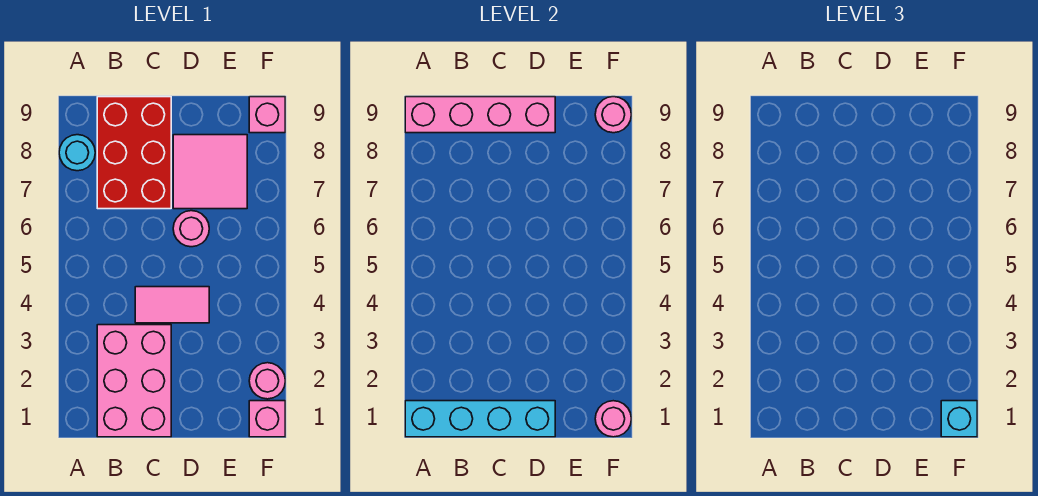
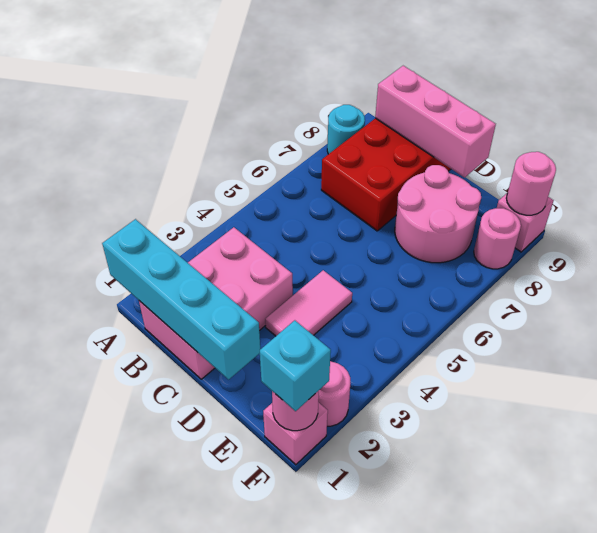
pink brick A9:D9 level 2 -> pink brick B9:D9 level 2
pink tile C4:D4 level 1 -> pink tile D3:D4 level 1
pink round brick D6 level 1 -> pink round brick F8 level 1
pink tile D7:E8 level 1 -> pink round brick D7:E8 level 1

